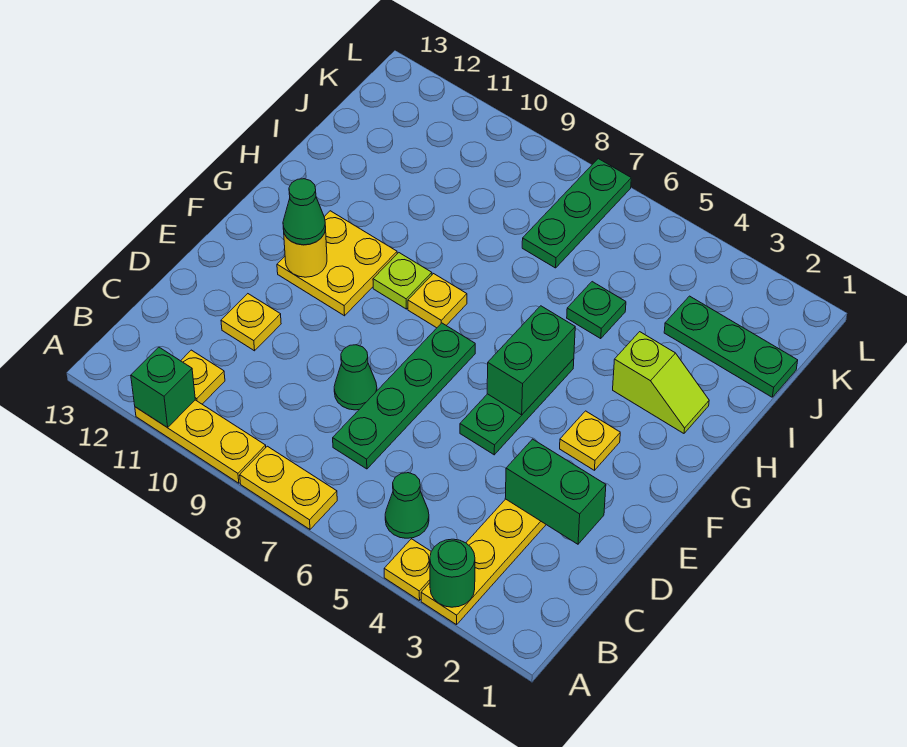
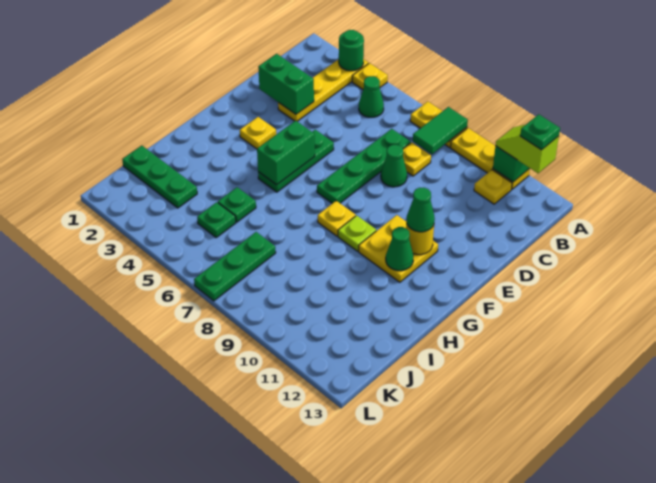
none -> green tile A8:B8 level 2
none -> green plate A12 level 4
yellow plate D11 level 1 -> yellow plate C8 level 1
none -> green cone G11 level 2
lime slope H2:H3 level 1 top 3 -> lime slope A11:A12 level 3 top 12
none -> green plate J5 level 1

